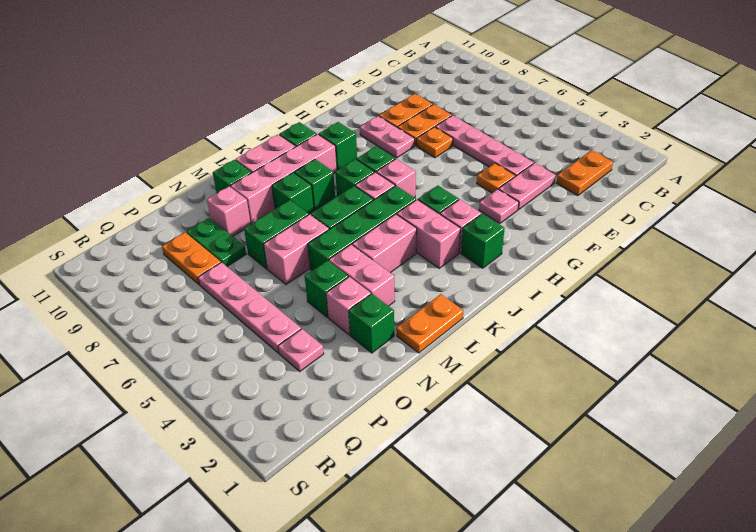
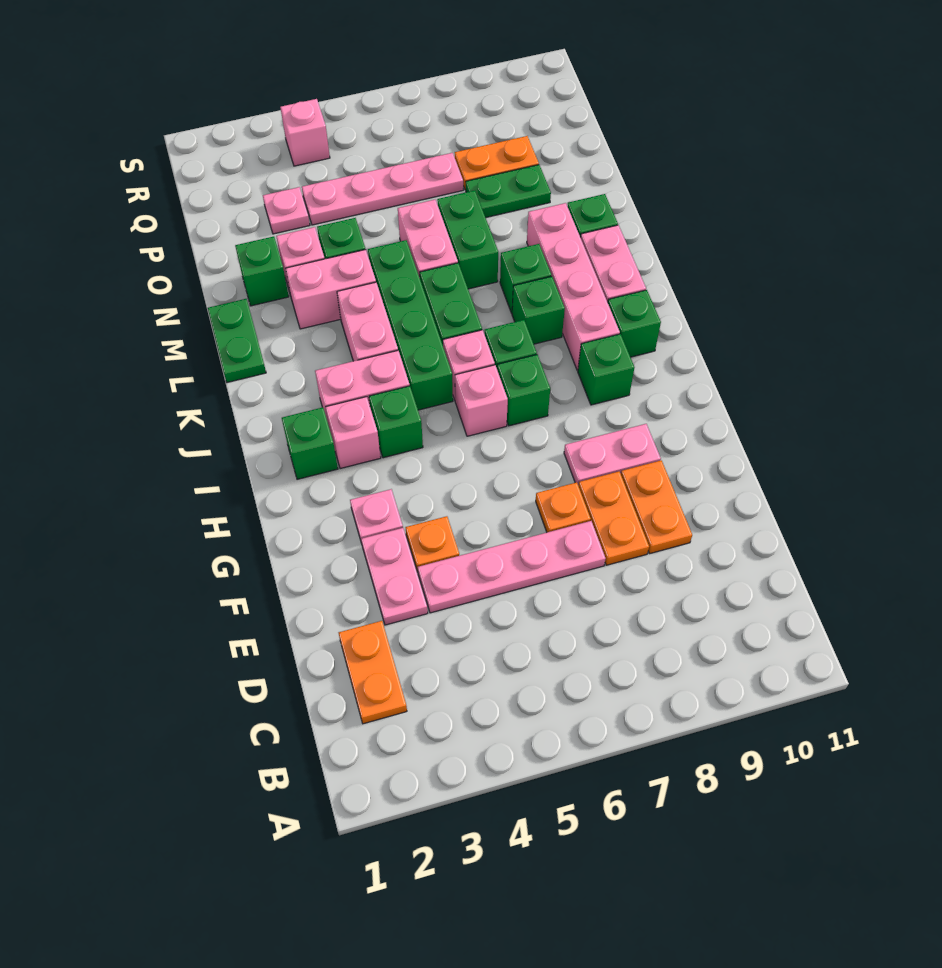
orange plate L1:M1 level 1 -> green plate L1:M1 level 1
pink brick N9 level 1 -> pink brick R4 level 1

